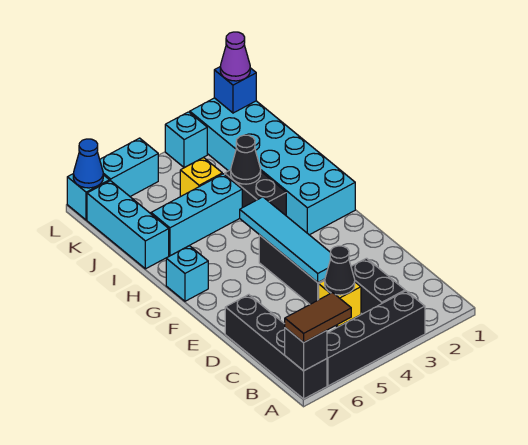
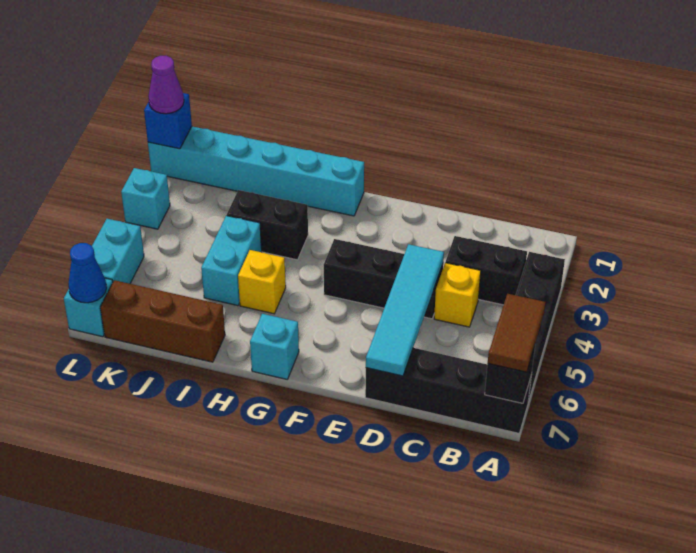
black cone C4 level 2 -> none
cyan tile D4:G4 level 2 -> cyan tile D4:D7 level 2
cyan brick G1:L2 level 1 -> cyan brick G1:L1 level 1
black cone I3 level 2 -> none
cyan brick I4:I6 level 1 -> cyan brick I4:I5 level 1
cyan brick I7:K7 level 1 -> brown brick I7:K7 level 1
yellow brick J4 level 1 -> yellow brick H5 level 1

